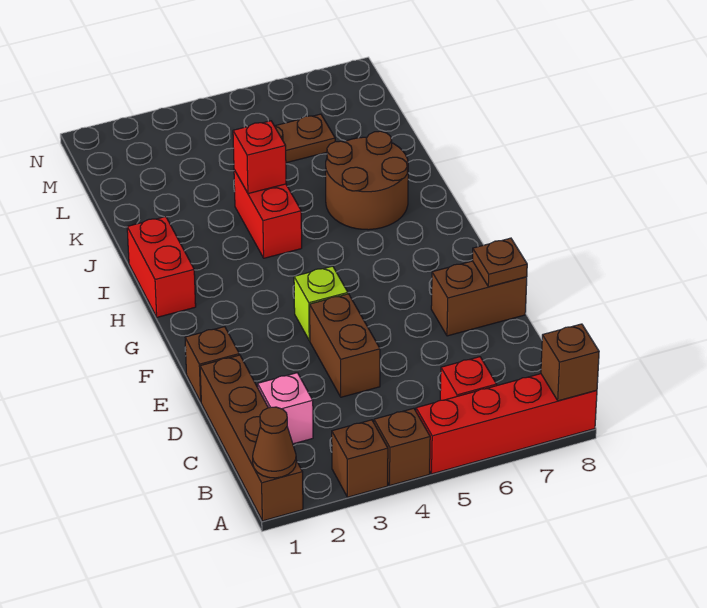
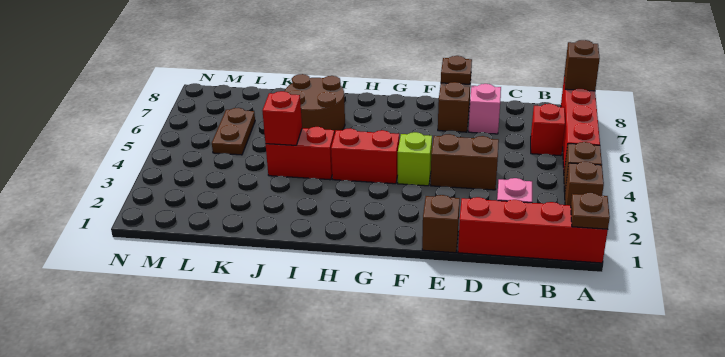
brown brick A1:D1 level 1 -> red brick A1:D1 level 1
brown cone A1 level 2 -> brown plate A1 level 2
none -> pink brick D7 level 1
red brick H1:I1 level 1 -> red brick G4:H4 level 1

